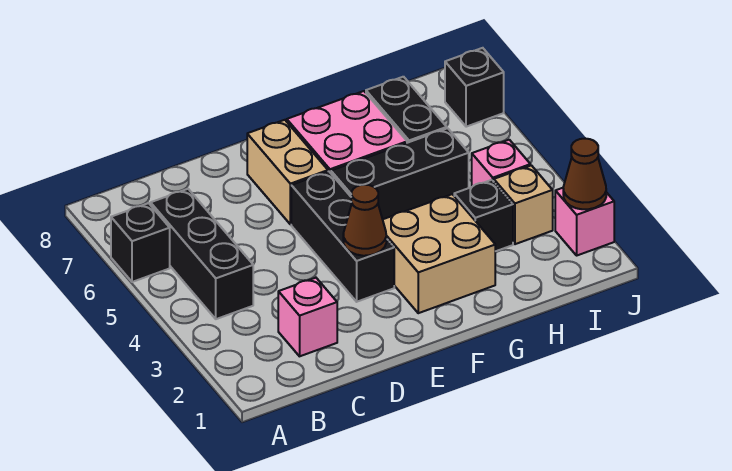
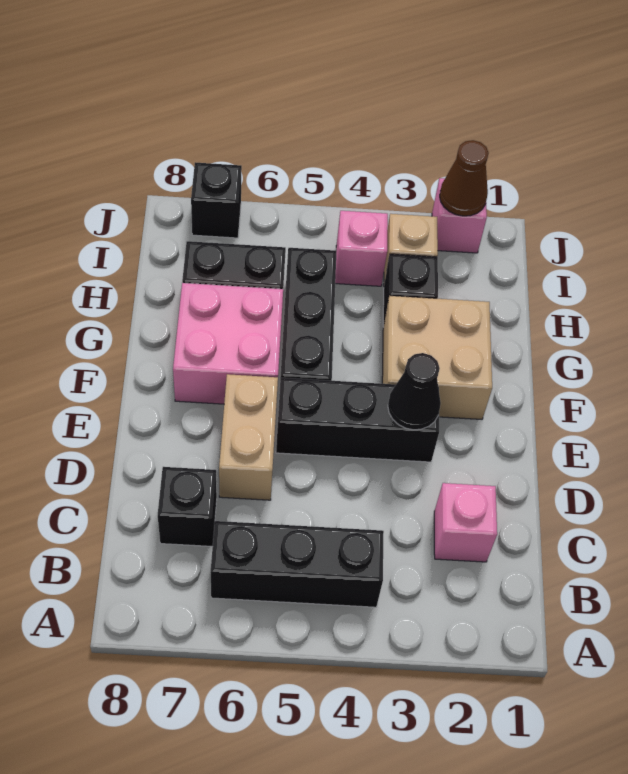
black brick A6 level 1 -> black brick C7 level 1
brown cone E3 level 2 -> black cone E3 level 2
tan brick E6:E7 level 1 -> tan brick D6:E6 level 1

